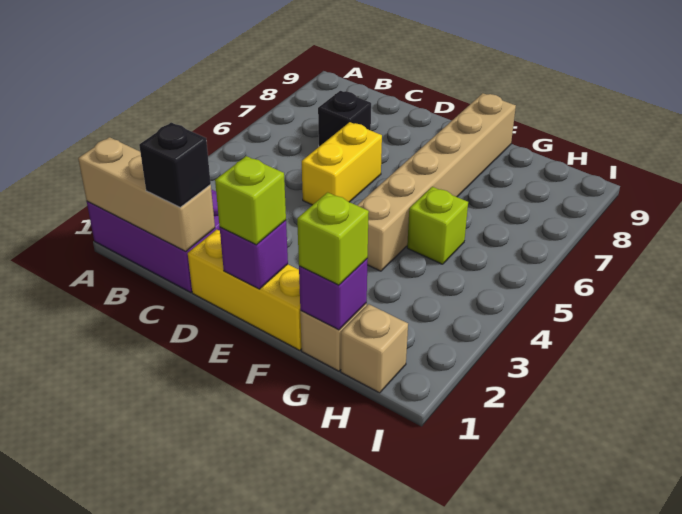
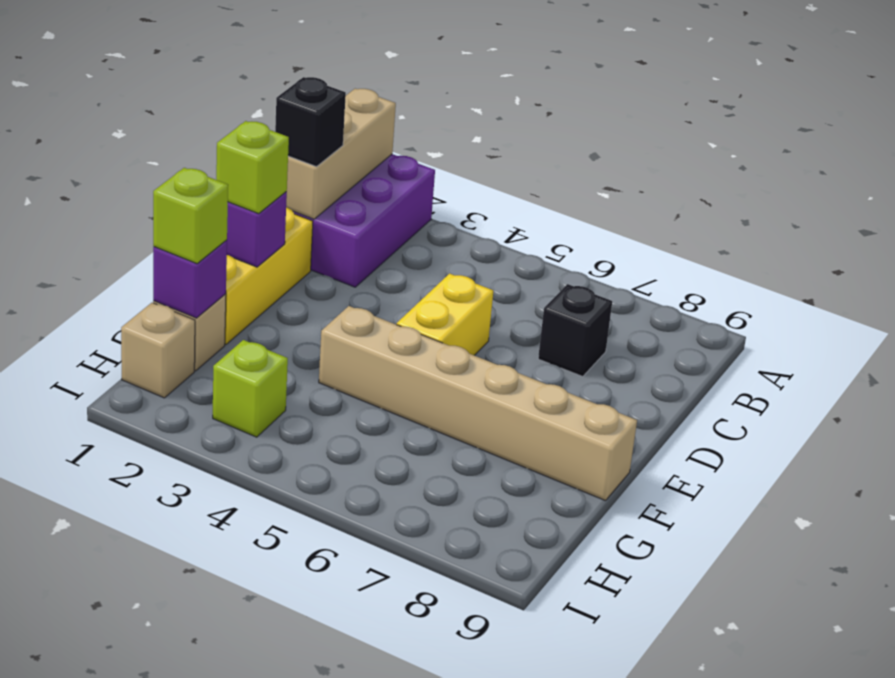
yellow brick D5:D6 level 1 -> yellow brick D5:E5 level 1
lime brick G5 level 1 -> lime brick H3 level 1

